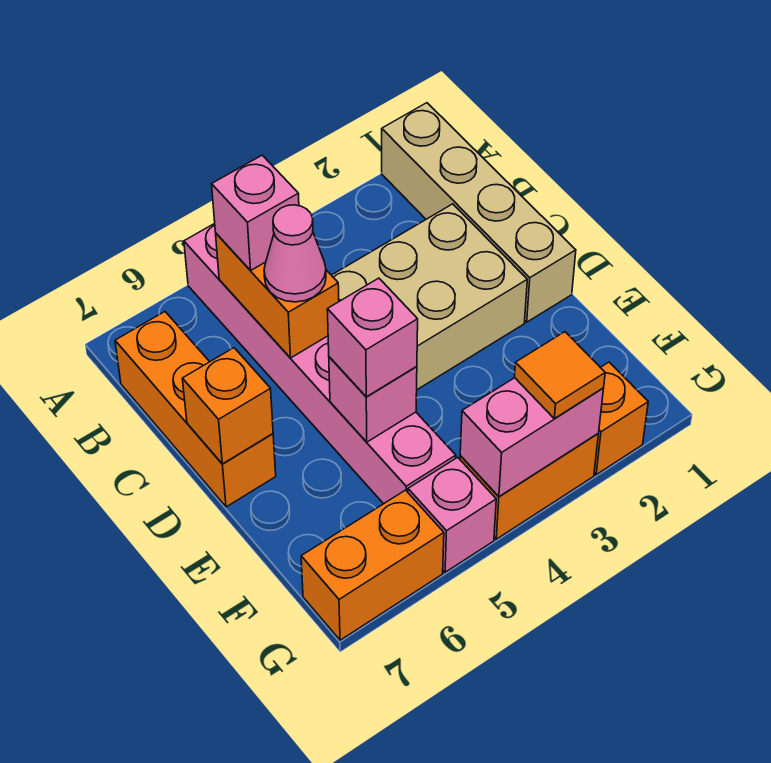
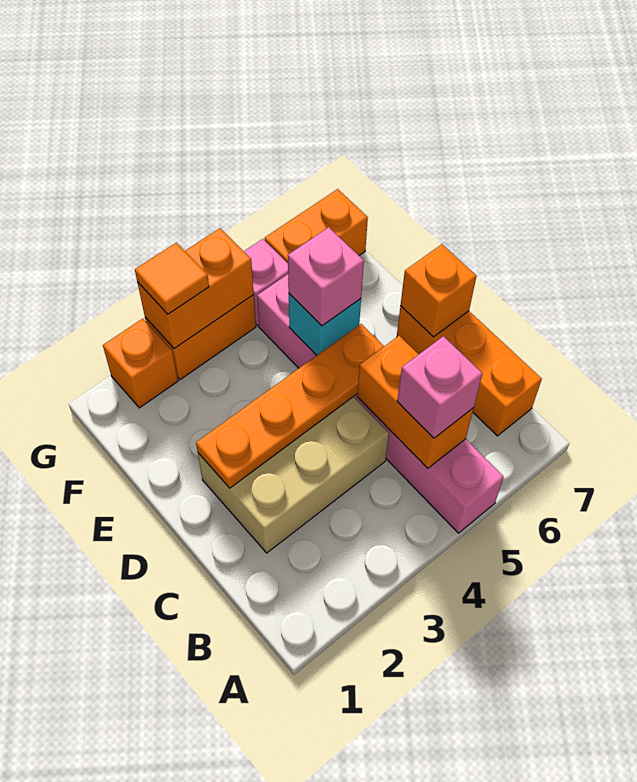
tan brick A1:D1 level 1 -> none
pink cone C5 level 3 -> none
none -> orange plate D2:D5 level 2
pink brick E5 level 2 -> cyan brick E5 level 2
pink brick G3:G4 level 2 -> orange brick G3:G4 level 2

